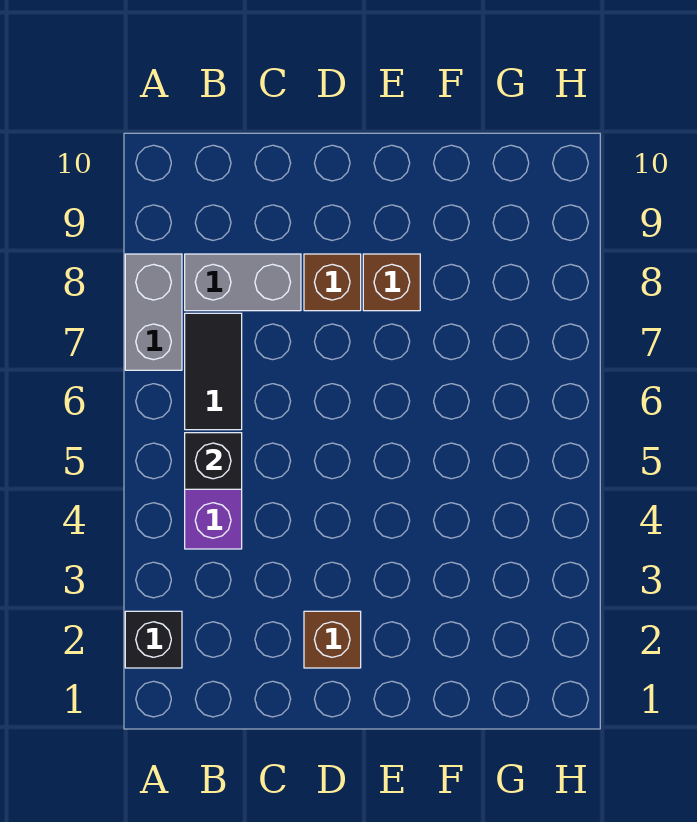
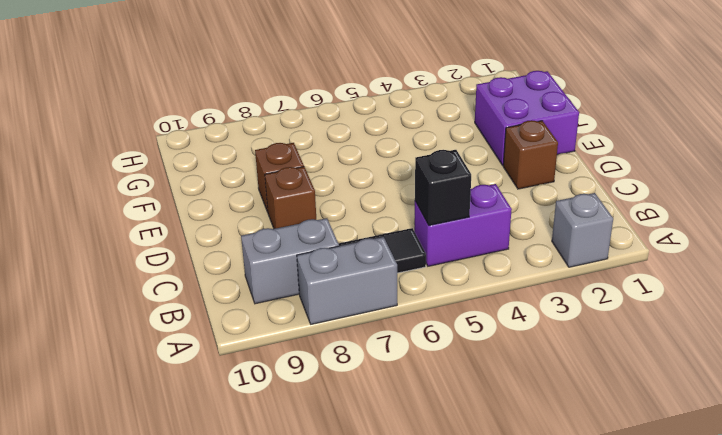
black brick A2 level 1 -> grey brick A2 level 1
grey brick B8:C8 level 1 -> grey brick B8:B9 level 1
none -> purple brick E1:F2 level 1

